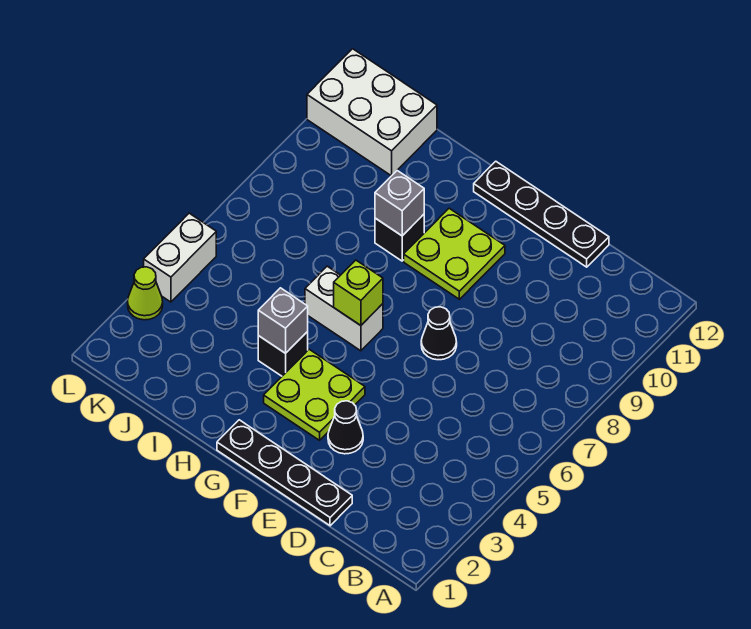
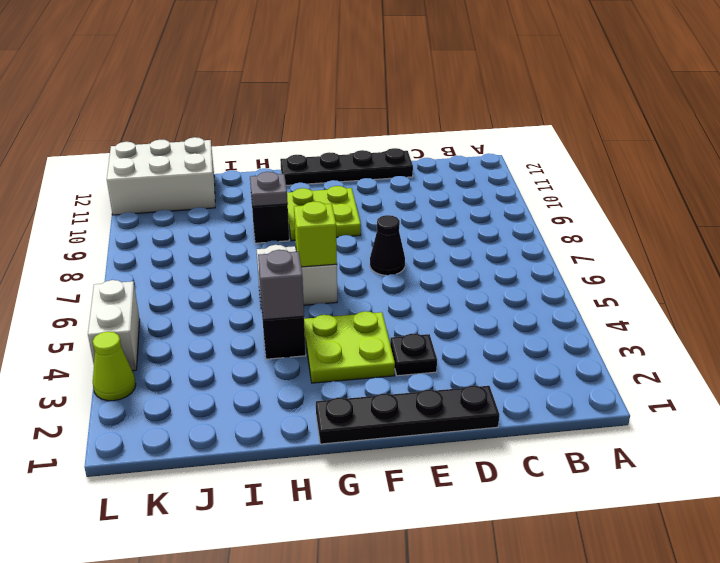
black cone E3 level 1 -> black plate E3 level 1
grey brick H9 level 2 -> grey plate H9 level 2

